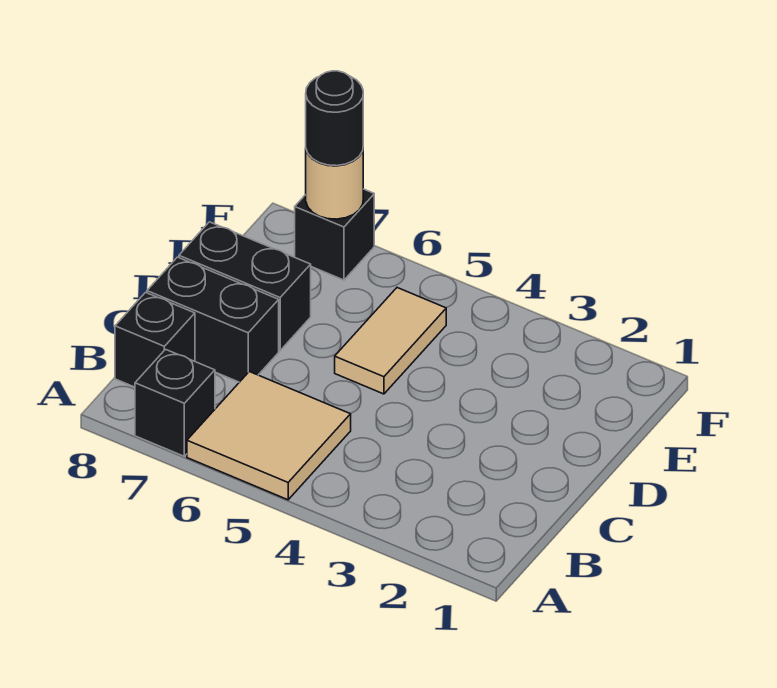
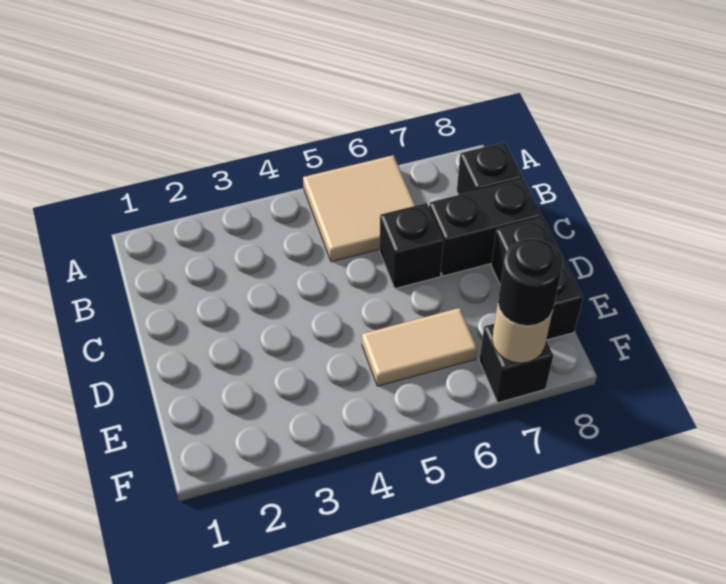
black brick A7 level 1 -> black brick C6 level 1
tan tile D5:E5 level 1 -> tan tile E5:E6 level 1
black brick D7:D8 level 1 -> black brick D8:E8 level 1

